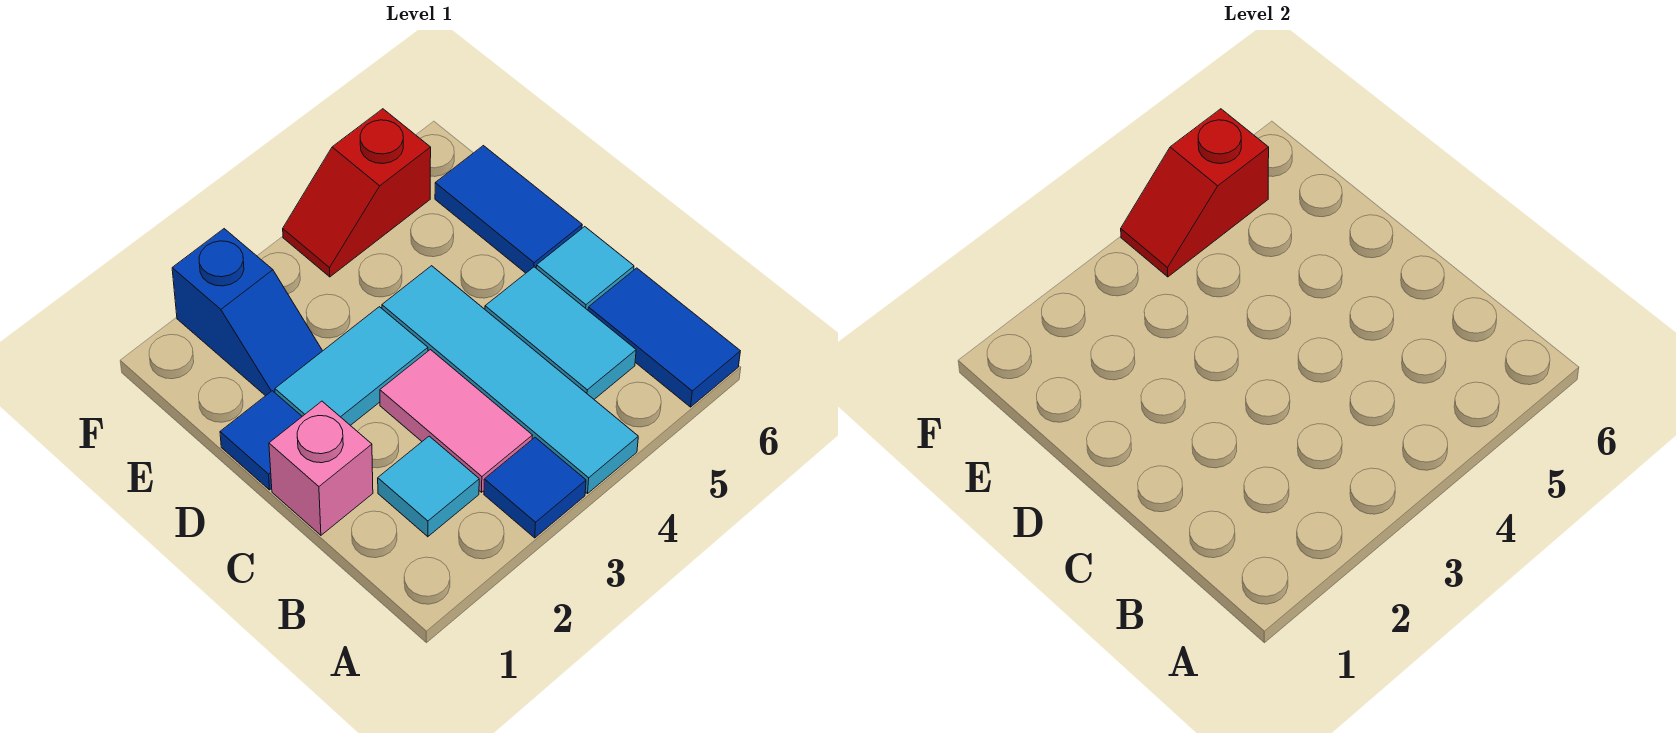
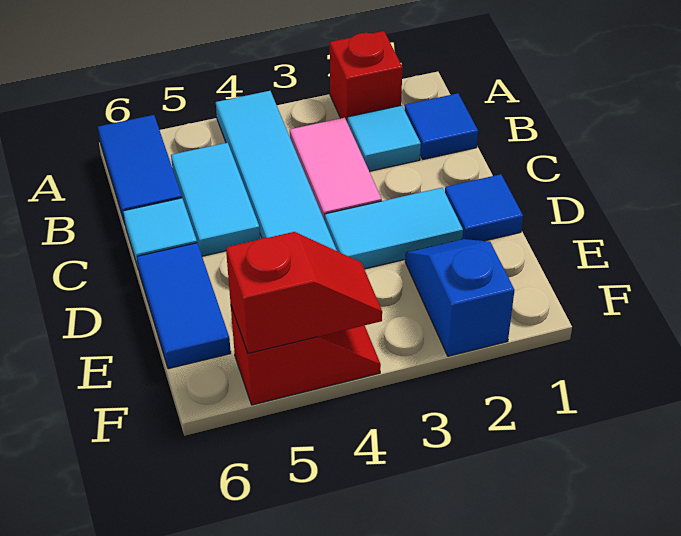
none -> red brick A2 level 1
blue tile A3 level 1 -> blue tile B1 level 1
pink brick C1 level 1 -> none

